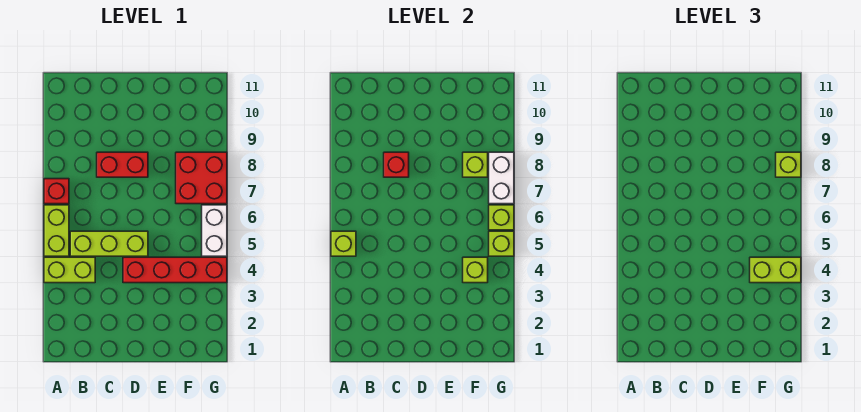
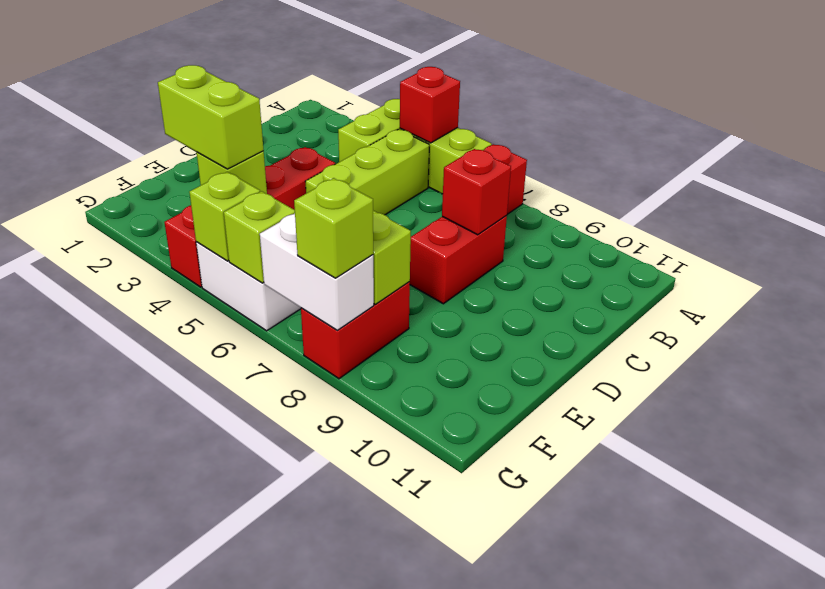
lime brick A5 level 2 -> red brick A5 level 2
lime brick F4:G4 level 3 -> lime brick F3:F4 level 3
red brick F7:G8 level 1 -> red brick F8:G8 level 1

